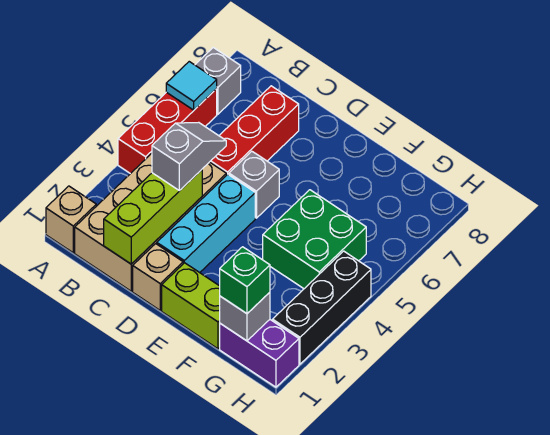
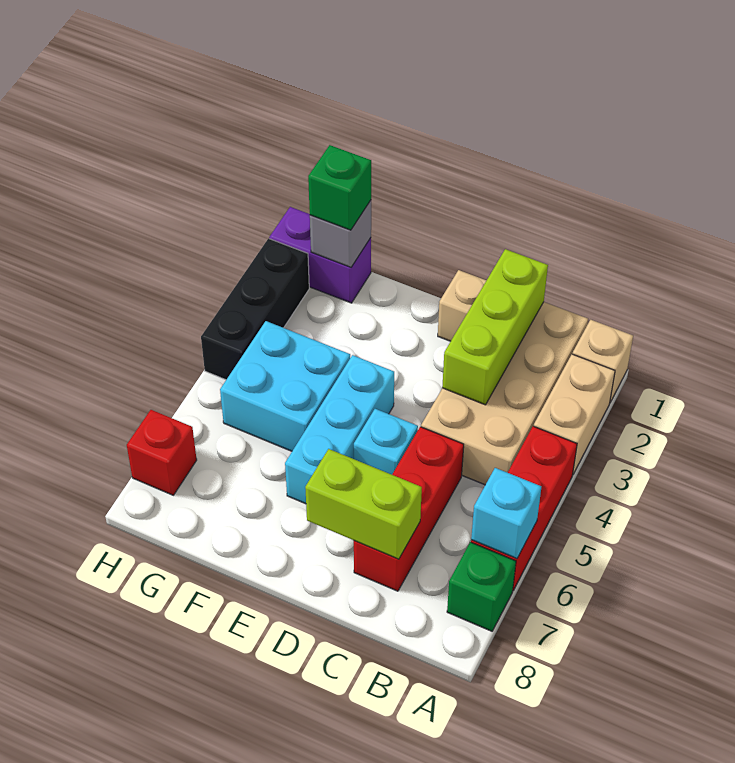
none -> tan brick A2:A3 level 1
cyan tile A6 level 2 -> cyan brick A6 level 2
grey brick A7 level 1 -> green brick A7 level 1
grey slope C3:C4 level 3 top 3 -> none
cyan brick D2:D4 level 1 -> cyan brick E4:E6 level 1
grey brick D5 level 1 -> cyan brick D5 level 1
lime brick E1:F1 level 1 -> lime brick C7:D7 level 2
green brick F4:G5 level 1 -> cyan brick F4:G5 level 1
none -> red brick H7 level 1

